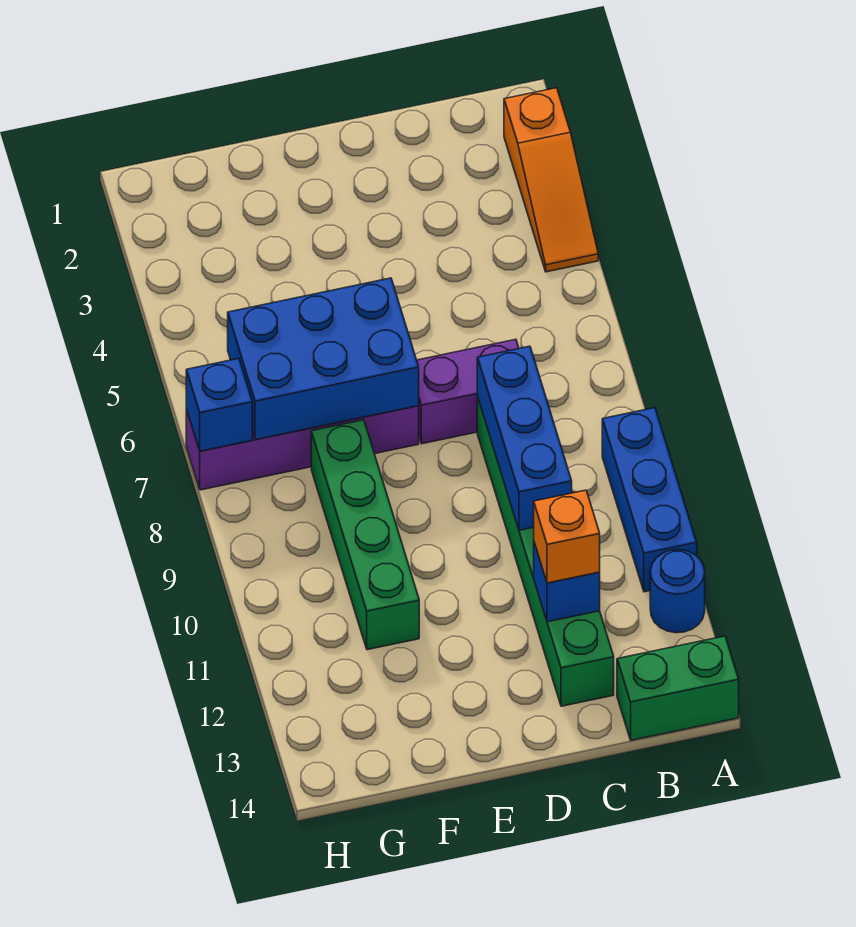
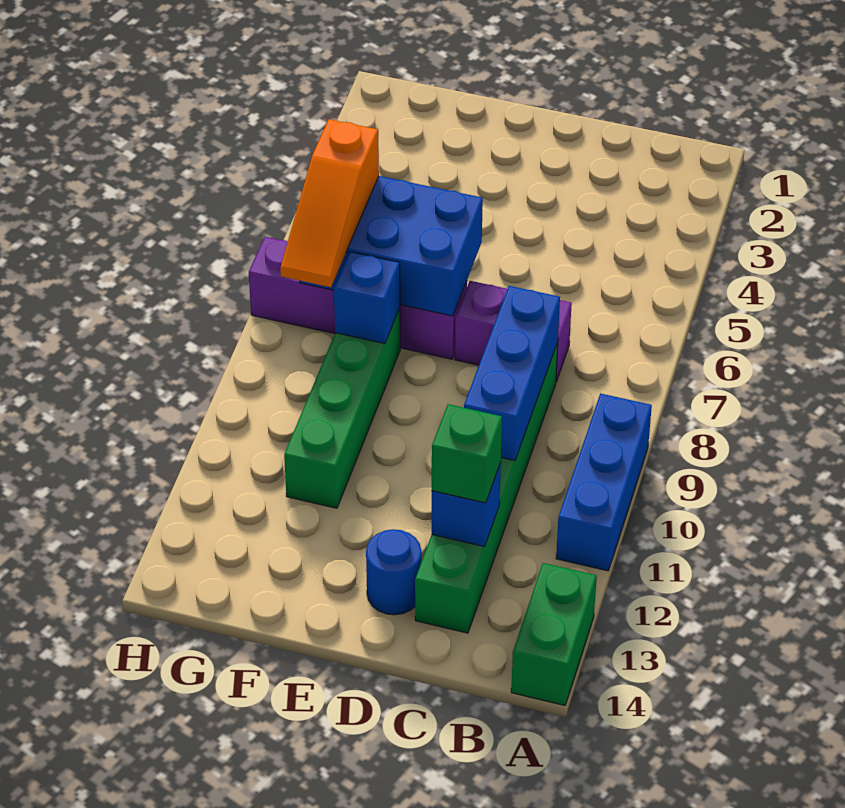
orange slope A2:A4 level 1 top 2 -> orange slope G6:G8 level 3 top 6
blue round brick A12 level 1 -> blue round brick D13 level 1
green brick A14:B14 level 1 -> green brick A13:A14 level 1
orange brick C12 level 3 -> green brick C12 level 3
blue brick H7 level 2 -> blue brick F8 level 2

